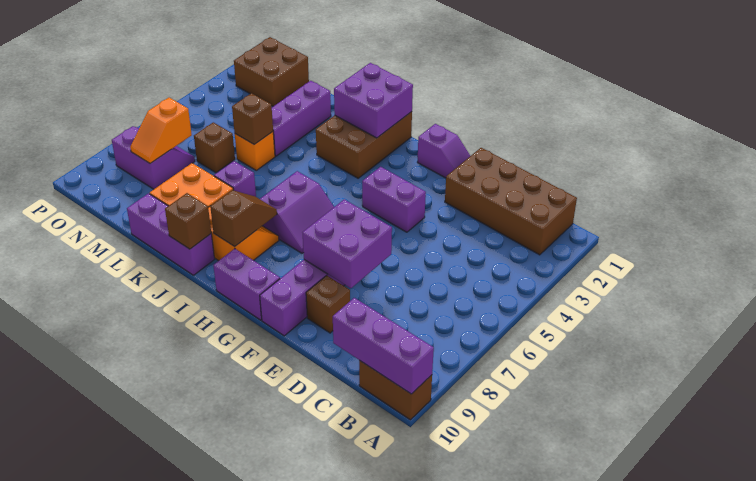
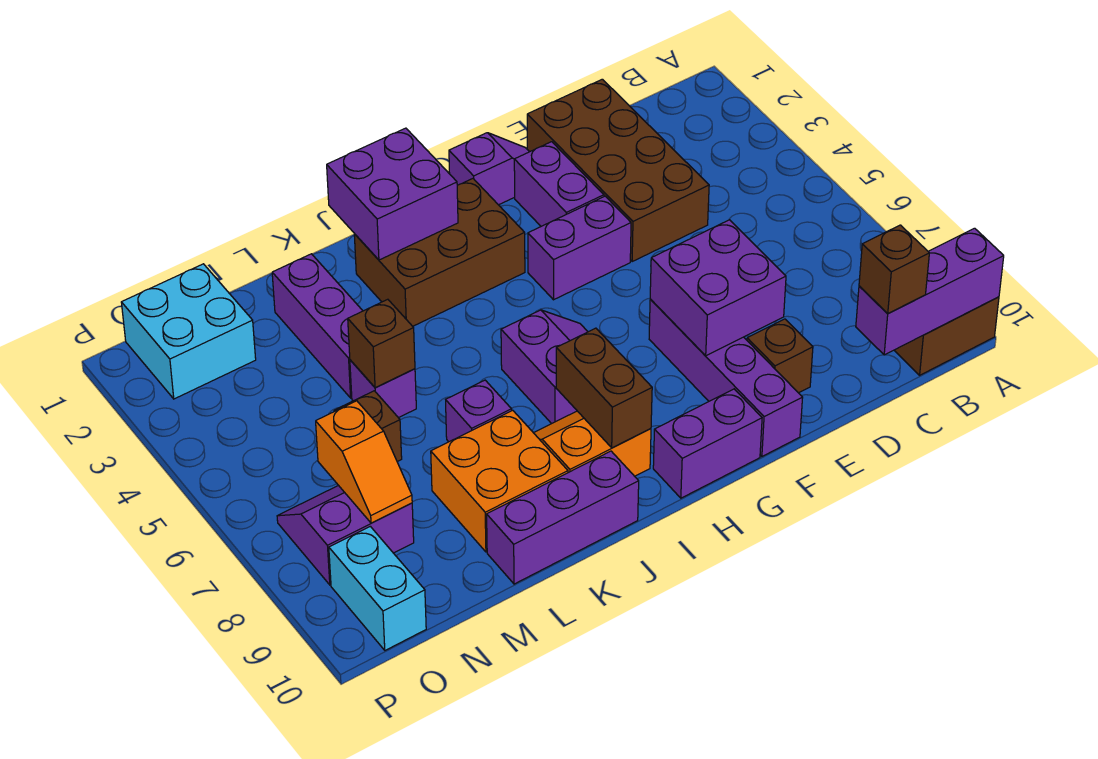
brown brick B1:E2 level 1 -> brown brick D1:E4 level 1
none -> purple brick F2:F3 level 1
brown brick I1:J3 level 1 -> brown brick H2:J3 level 1
brown slope I8:I9 level 2 top 9 -> brown brick I8:I9 level 2
brown brick J10 level 2 -> brown brick C10 level 3
orange brick L5 level 1 -> purple brick L5 level 1
brown brick N1:O2 level 1 -> cyan brick N1:O2 level 1
none -> cyan brick O9:O10 level 1

